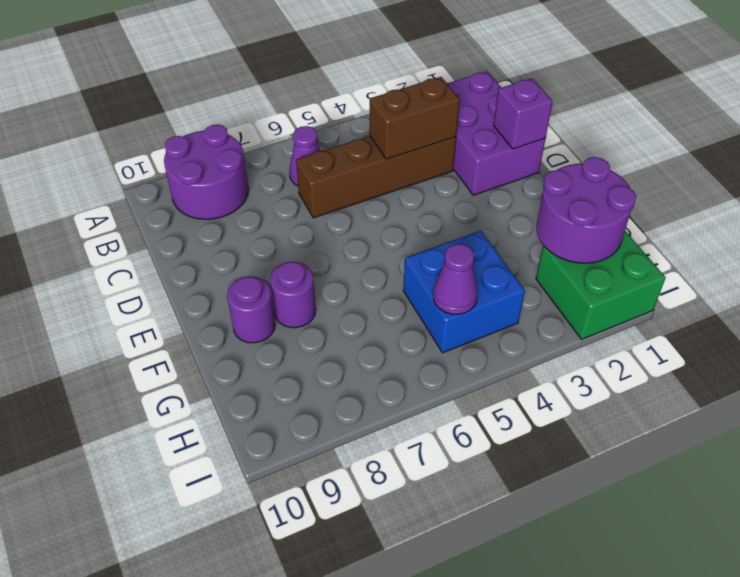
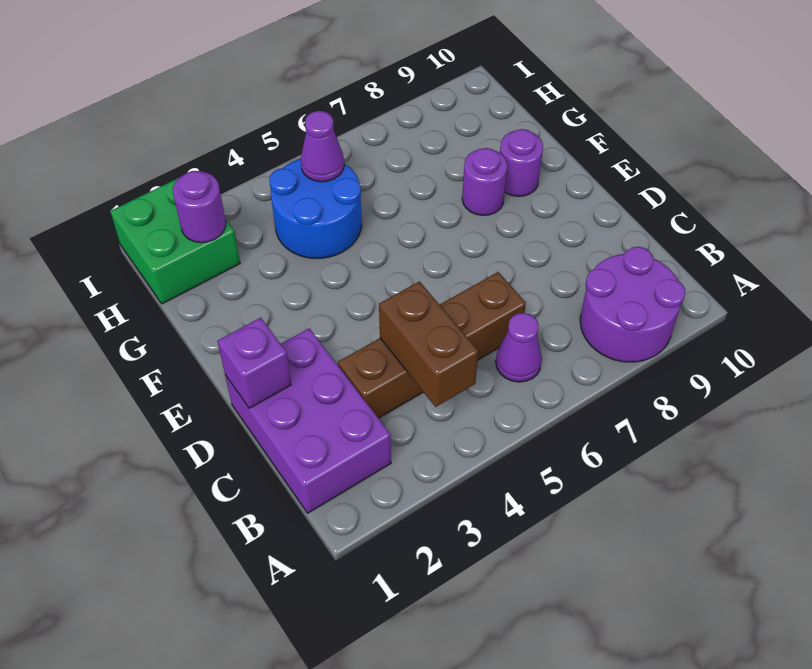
brown brick C3:C4 level 2 -> brown brick B4:C4 level 2
purple round brick G1:H2 level 2 -> purple round brick H2 level 2
blue brick G4:H5 level 1 -> blue round brick G4:H5 level 1

